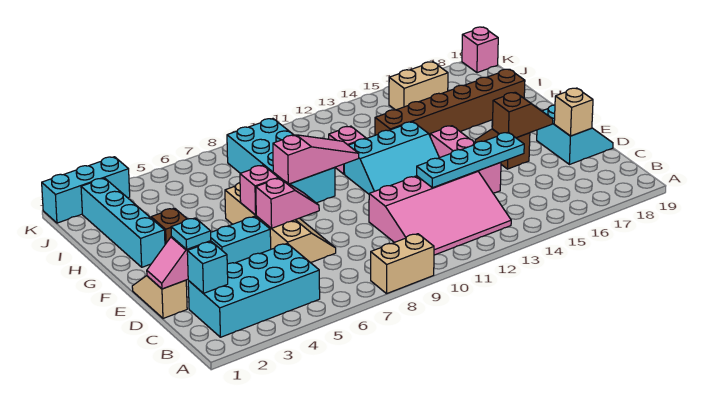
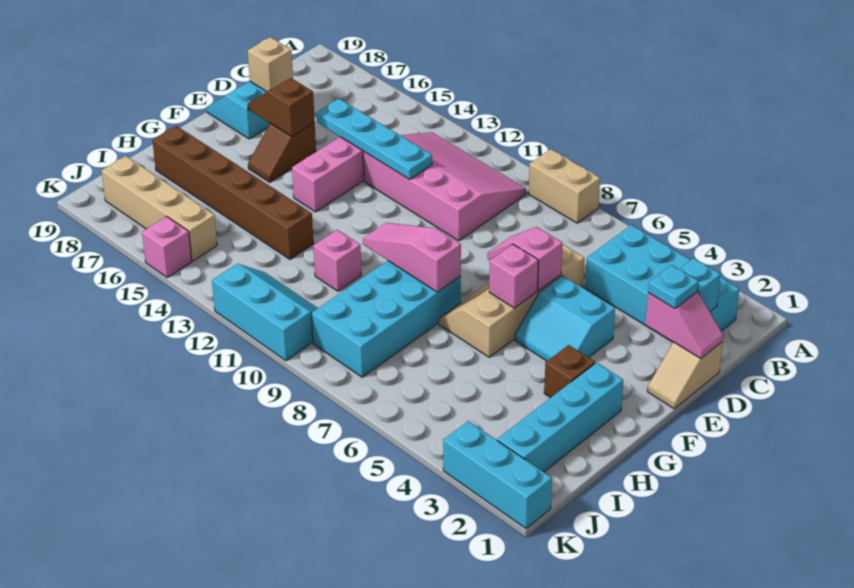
cyan slope F11:G13 level 1 top G -> cyan slope J10:K12 level 1 top K
tan brick J15:J16 level 1 -> tan brick J15:J18 level 1
pink brick K19 level 1 -> pink brick K15 level 1

